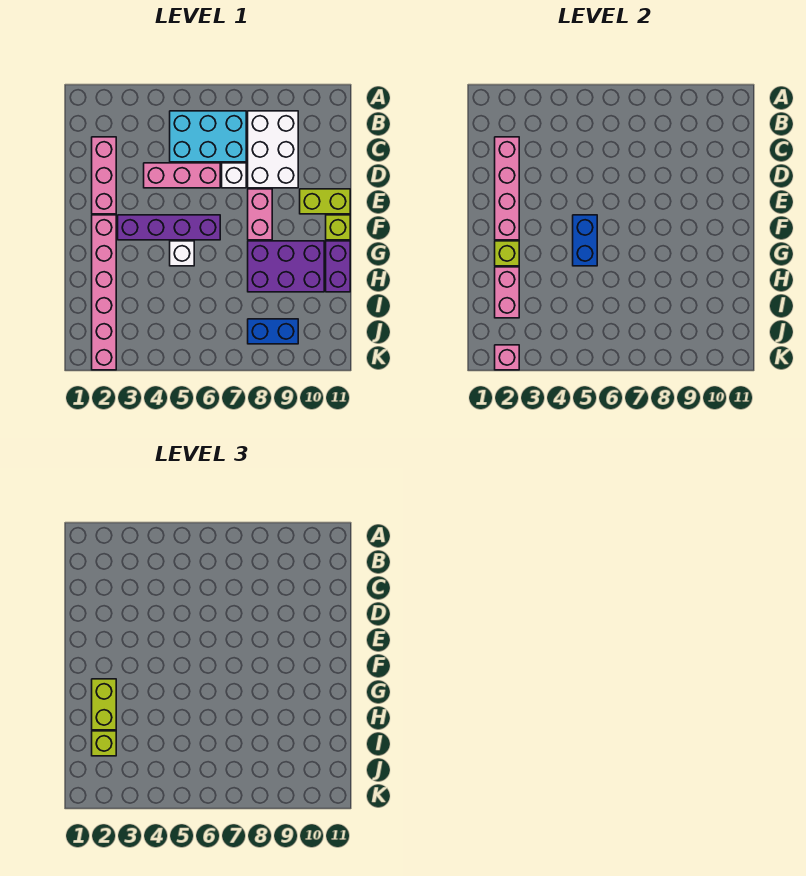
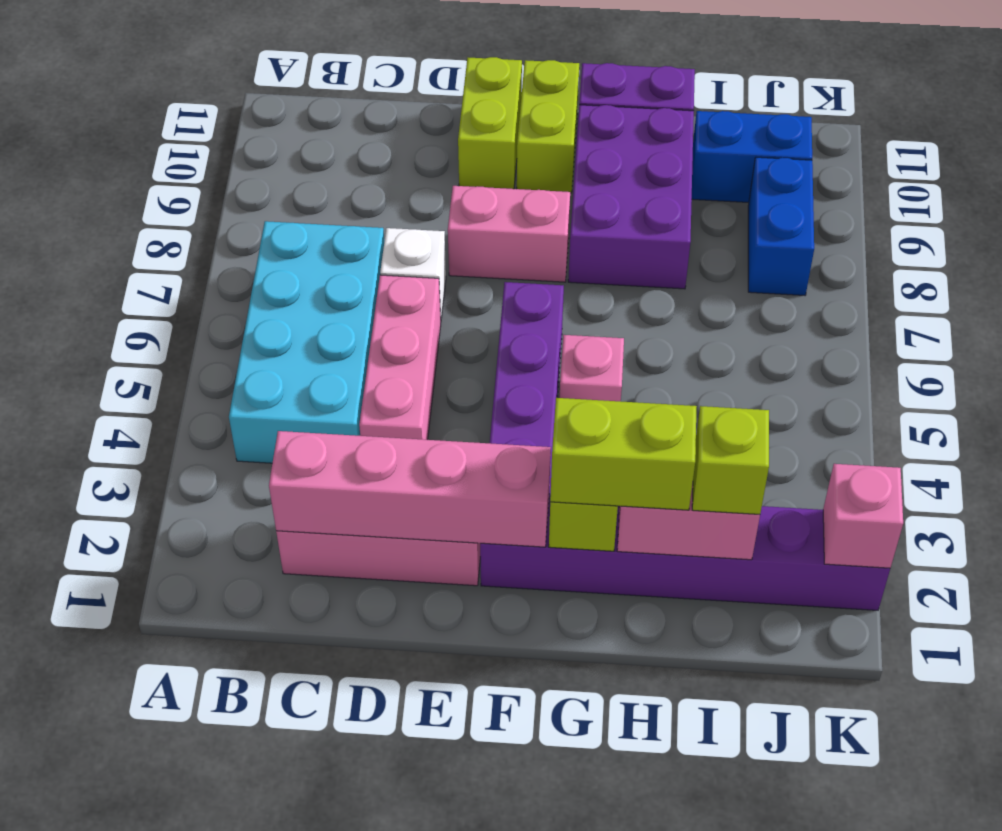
cyan brick B5:C7 level 1 -> cyan brick B4:C7 level 1
white brick B8:D9 level 1 -> none
pink brick F2:K2 level 1 -> purple brick F2:K2 level 1
blue brick F5:G5 level 2 -> blue brick I10:J10 level 1
lime brick F11 level 1 -> lime brick F10:F11 level 1
white brick G5 level 1 -> pink brick G5 level 1

